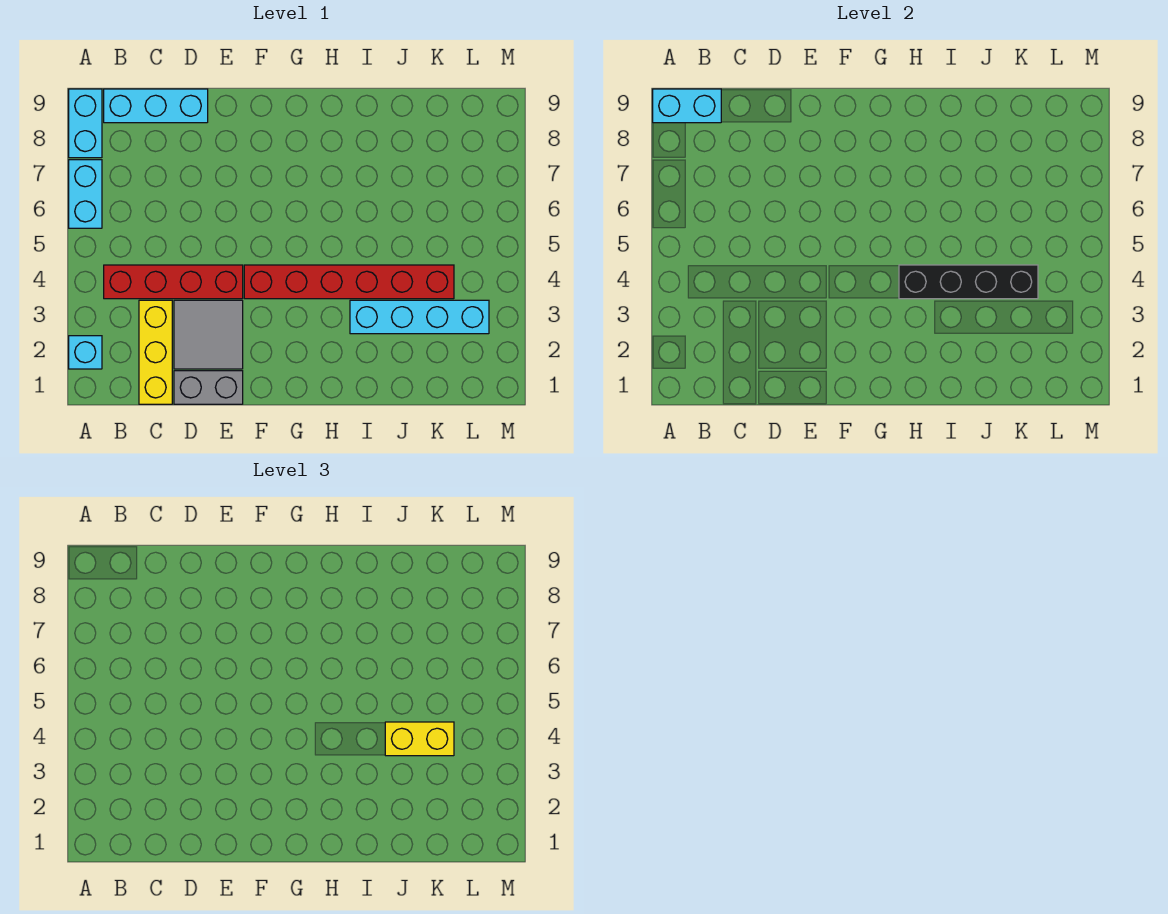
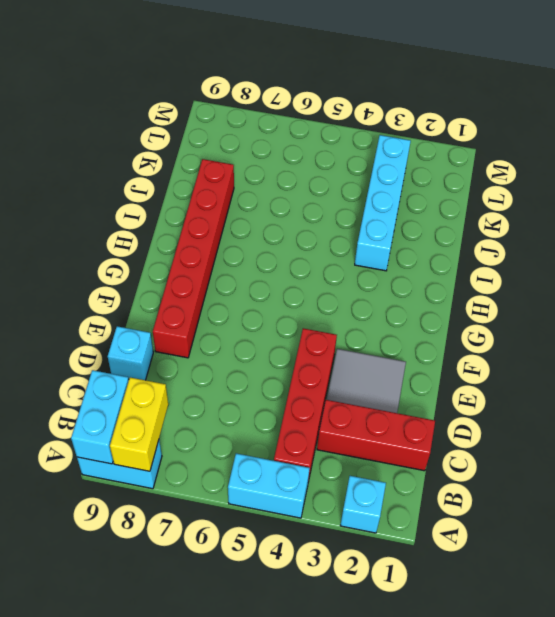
cyan brick A6:A7 level 1 -> cyan brick A4:A5 level 1
cyan brick B9:D9 level 1 -> cyan brick D9 level 1
yellow brick C1:C3 level 1 -> red brick C1:C3 level 1
grey brick D1:E1 level 1 -> none
red brick F4:K4 level 1 -> red brick E8:J8 level 1
black brick H4:K4 level 2 -> none
yellow brick J4:K4 level 3 -> yellow brick A8:B8 level 2

